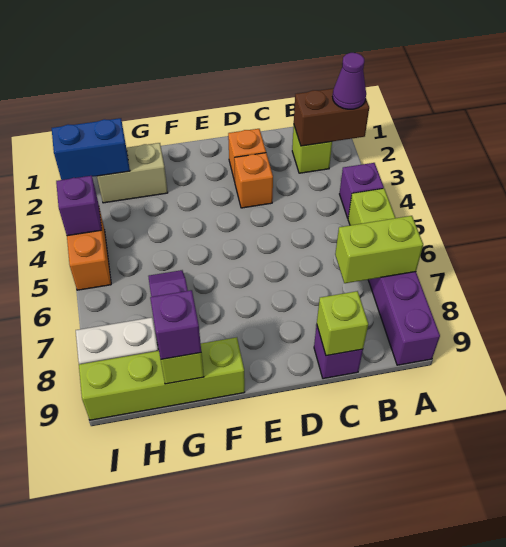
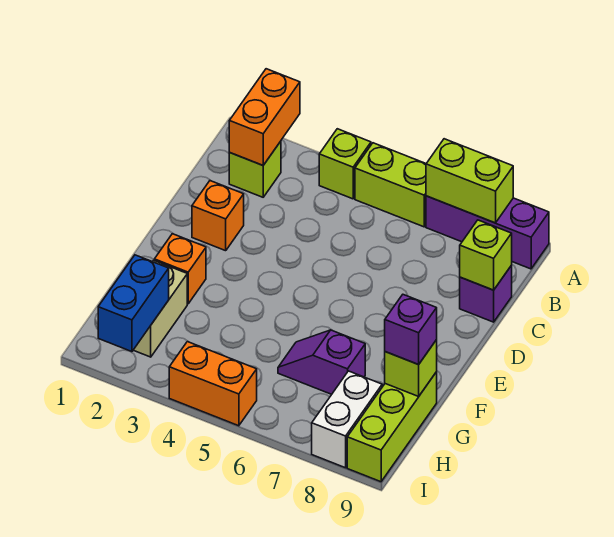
brown brick A2:B2 level 2 -> orange brick A2:B2 level 2
purple cone A2 level 3 -> none
purple brick A4 level 1 -> lime brick A4 level 1
lime brick A7:B7 level 2 -> lime brick A7:A8 level 2
orange brick D3 level 1 -> orange brick F2 level 1
lime brick F9:I9 level 1 -> lime brick G9:I9 level 1
purple brick I4 level 2 -> none

